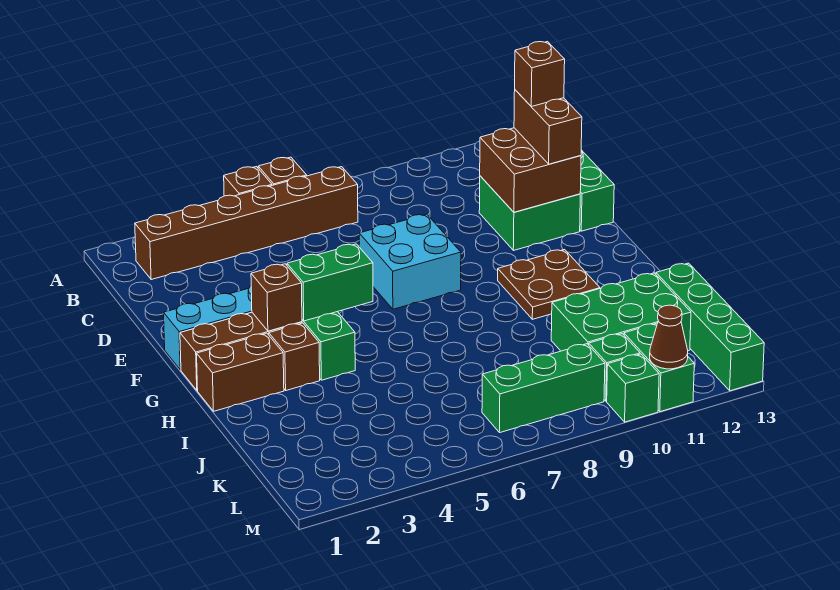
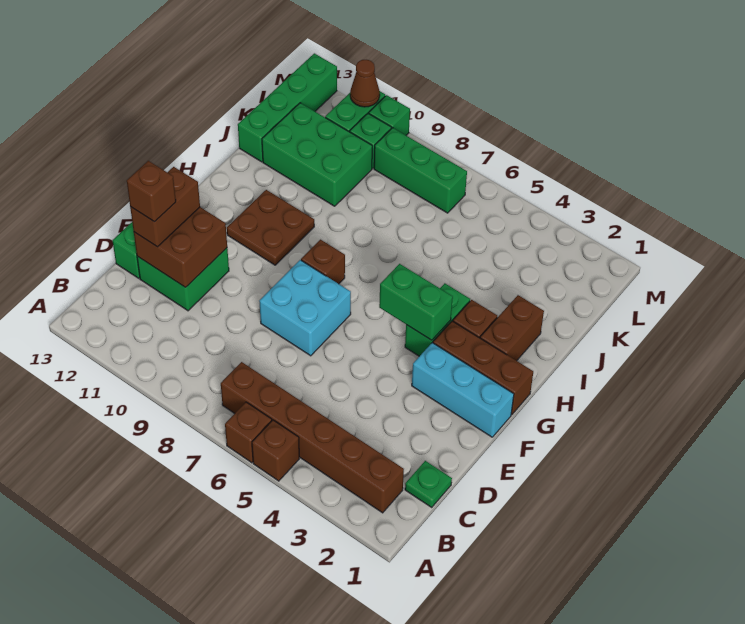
none -> green plate C1 level 1
brown brick G3 level 2 -> brown brick G8 level 1
brown brick H1:H2 level 1 -> brown brick H2:I2 level 1

